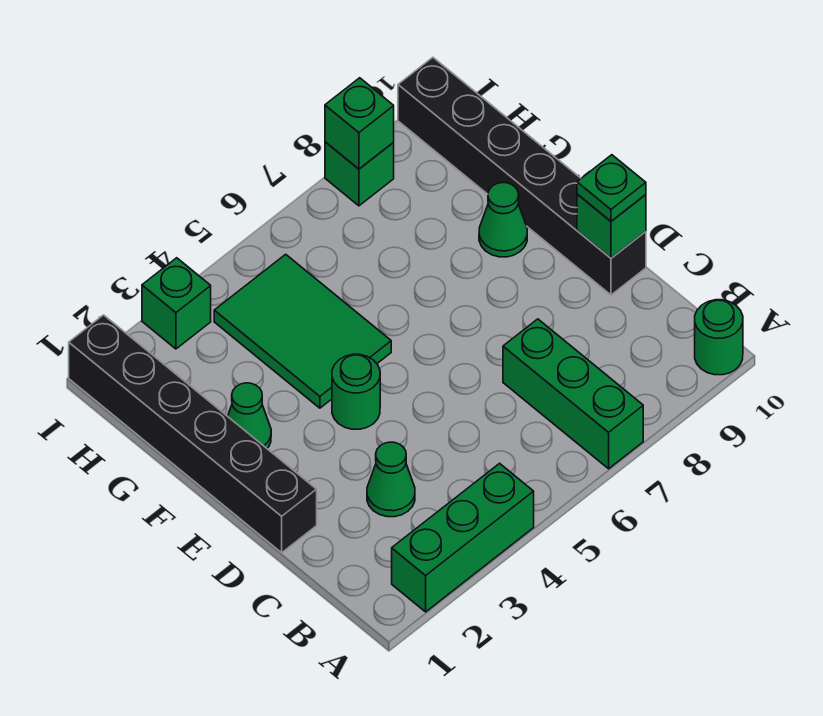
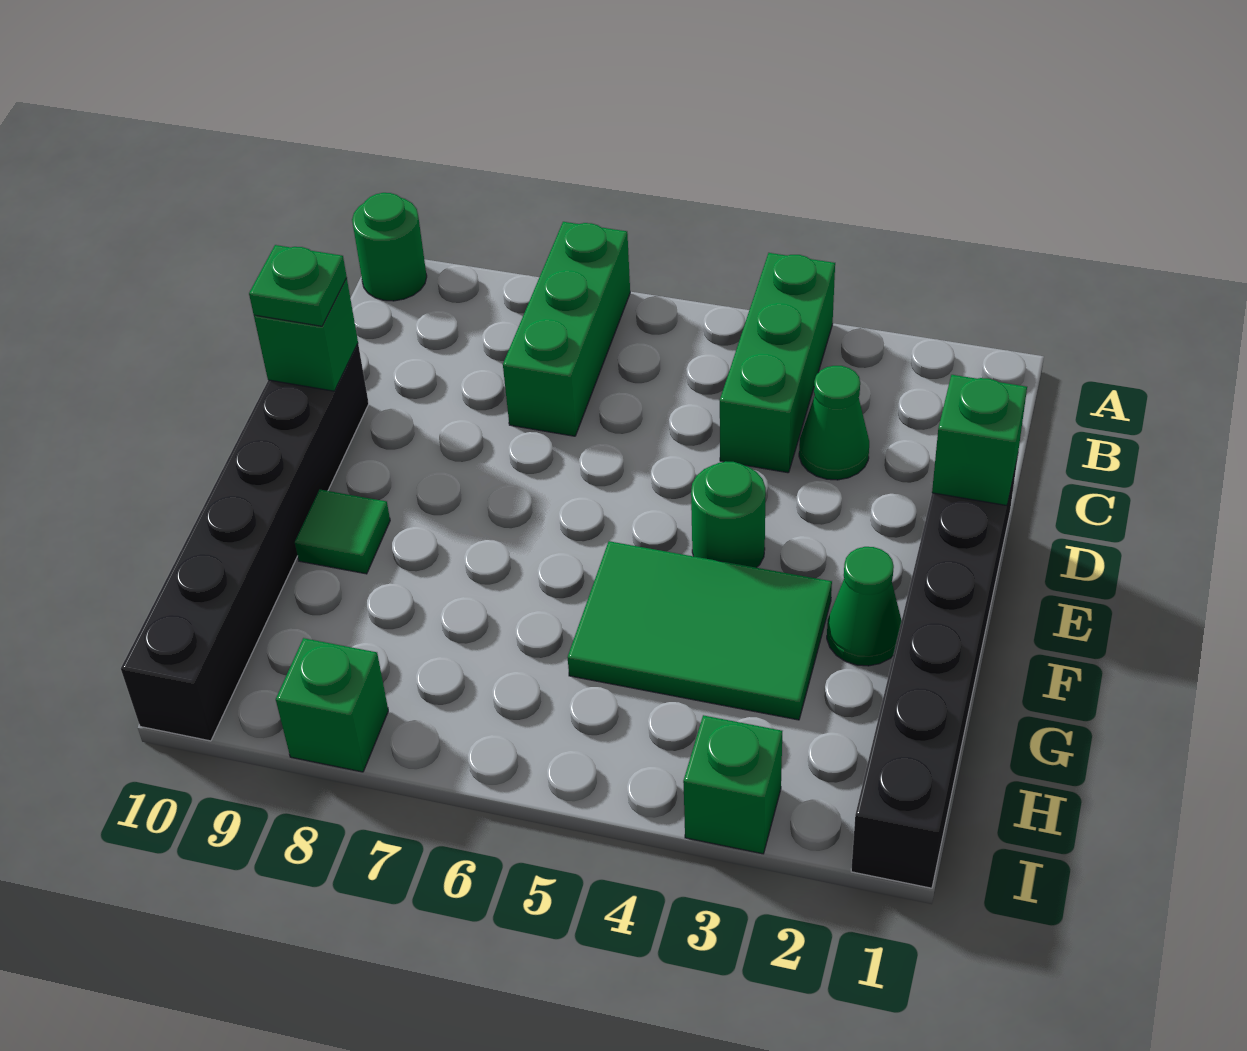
green brick A2:A4 level 1 -> green brick A4:C4 level 1
green tile F4:H5 level 1 -> green tile F3:G5 level 1
green cone F9 level 1 -> green tile F9 level 1
green brick I8 level 2 -> green brick D1 level 2

